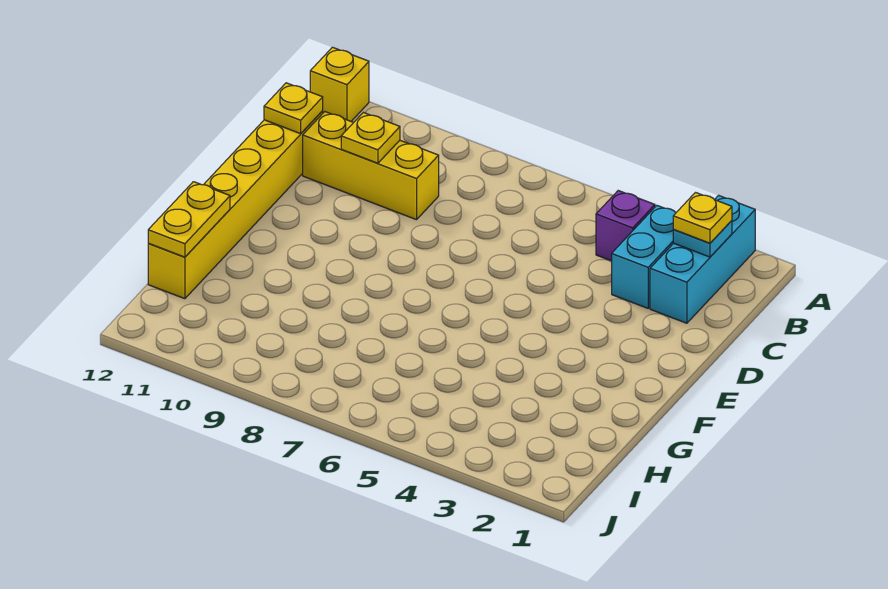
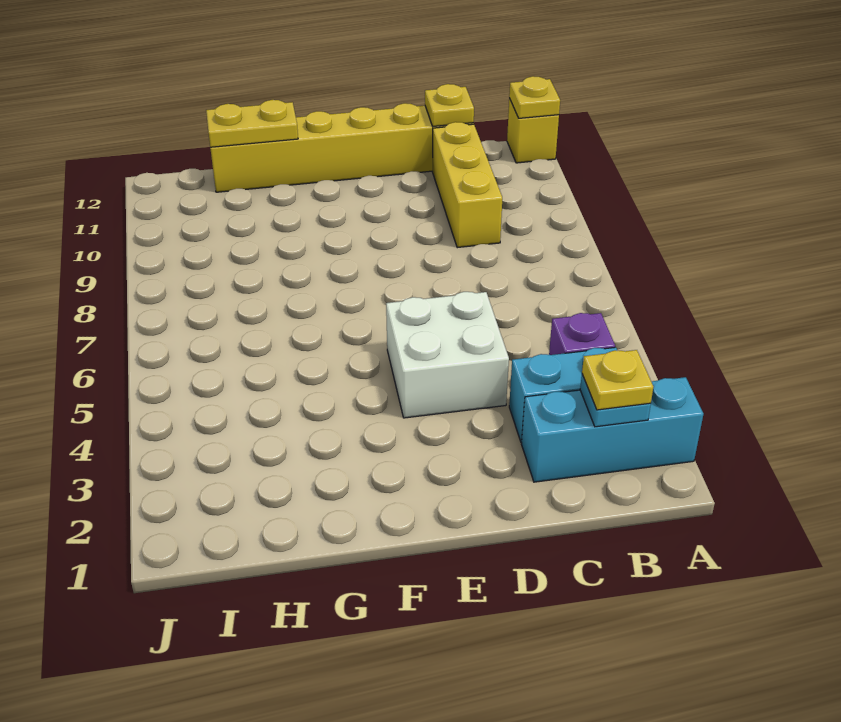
yellow plate C10 level 2 -> yellow plate A12 level 2
none -> white brick D4:E5 level 1

